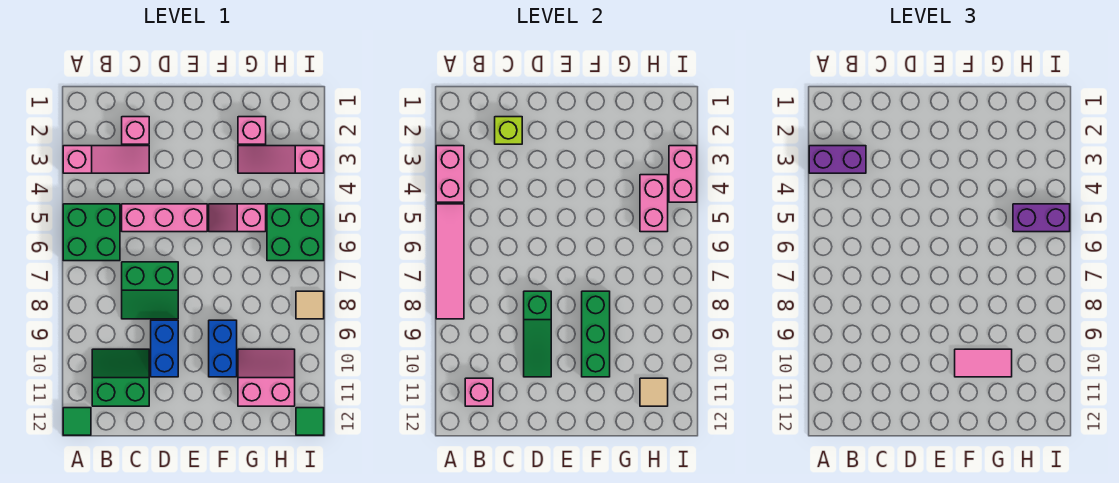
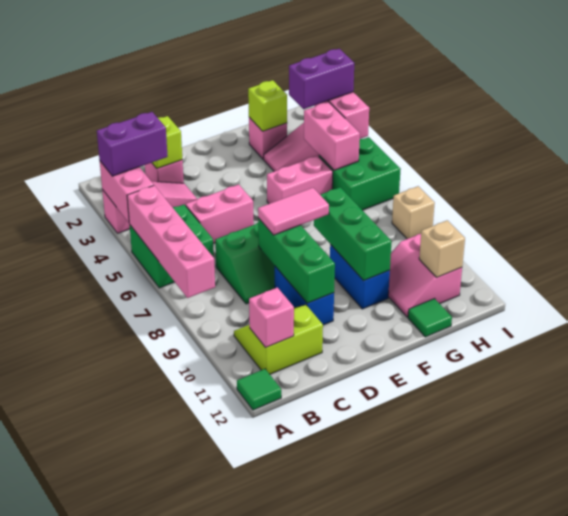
pink tile A5:A8 level 2 -> pink brick A5:A8 level 2
green slope B10:C11 level 1 top 11 -> lime slope B10:C11 level 1 top 11
pink brick C5:E5 level 1 -> pink brick C5:D5 level 1
green slope D8:D10 level 2 top 8 -> green brick D8:D10 level 2
pink slope F5:G5 level 1 top G -> pink brick F5:G5 level 1
pink tile F10:G10 level 3 -> pink tile D8:E8 level 3
none -> lime brick G2 level 2
pink slope G10:H11 level 1 top 11 -> pink slope G10:H11 level 1 top H
purple brick H5:I5 level 3 -> purple brick H3:I3 level 3
tan tile H11 level 2 -> tan brick H11 level 2
tan tile I8 level 1 -> tan brick I8 level 1
green tile I12 level 1 -> green tile G12 level 1

